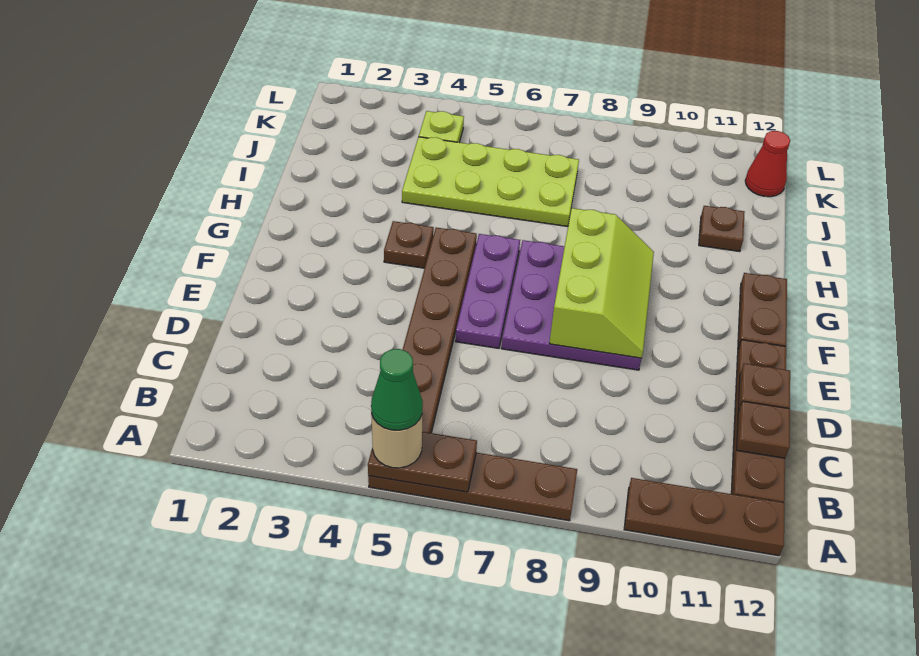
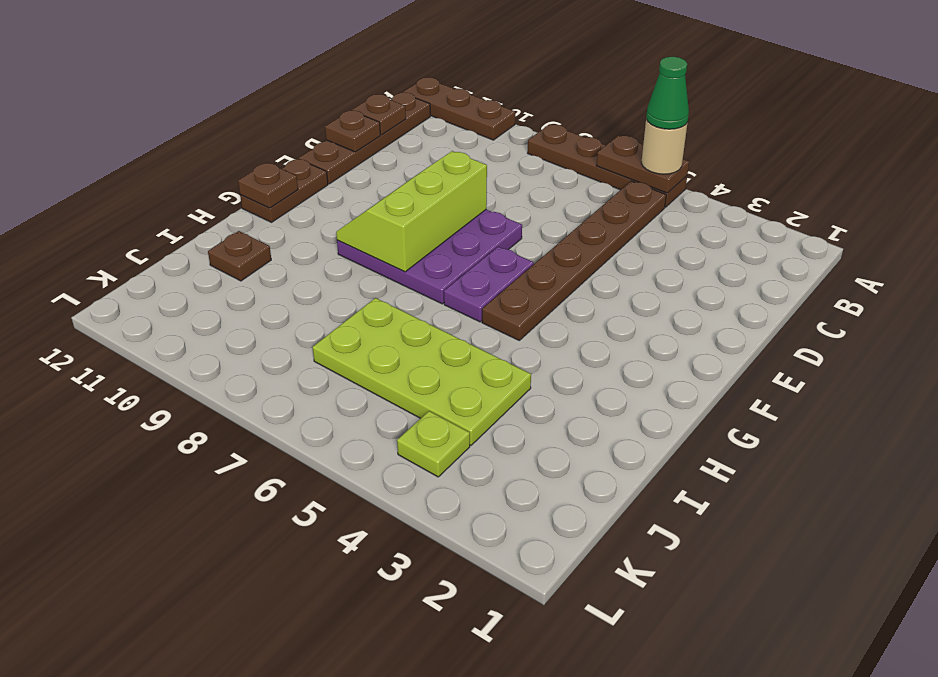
purple plate E6:G6 level 1 -> purple plate F6:G6 level 1
brown plate G4 level 1 -> brown plate G12 level 2
red cone K12 level 1 -> none

